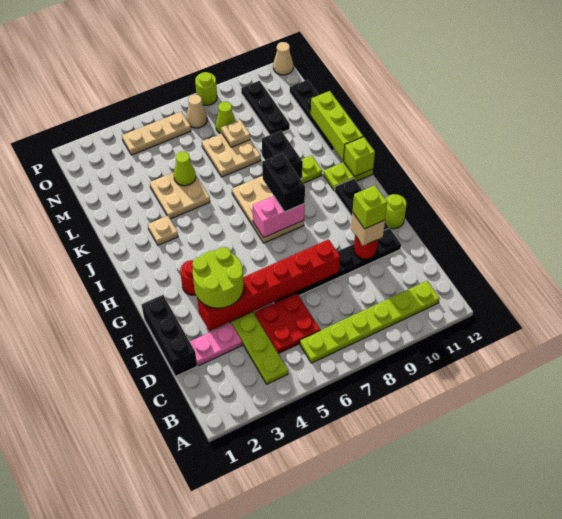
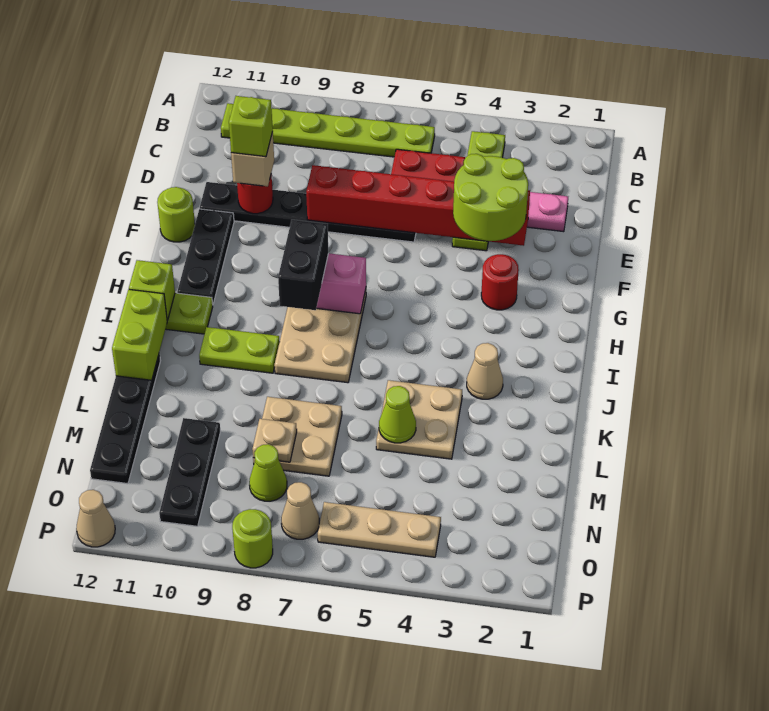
black brick D1:F1 level 1 -> none
tan plate J3 level 1 -> tan cone J3 level 1
black brick J9:K9 level 2 -> none
lime brick J12:L12 level 2 -> lime brick J12:K12 level 2

